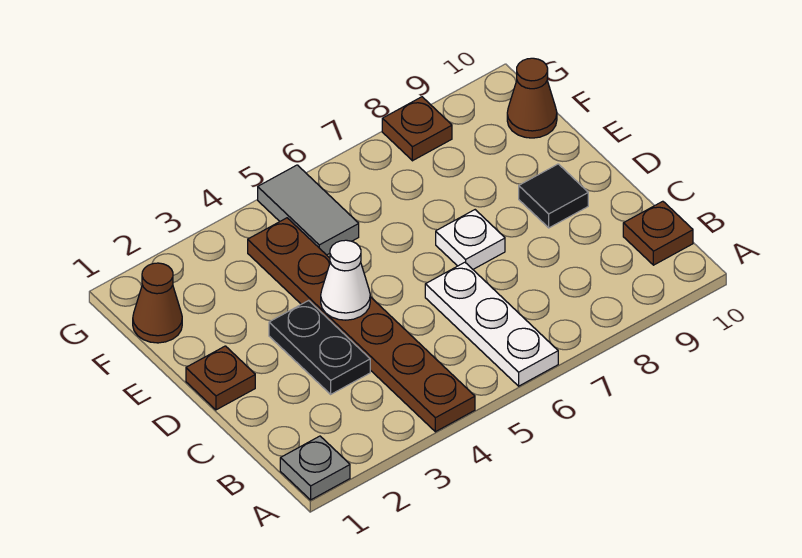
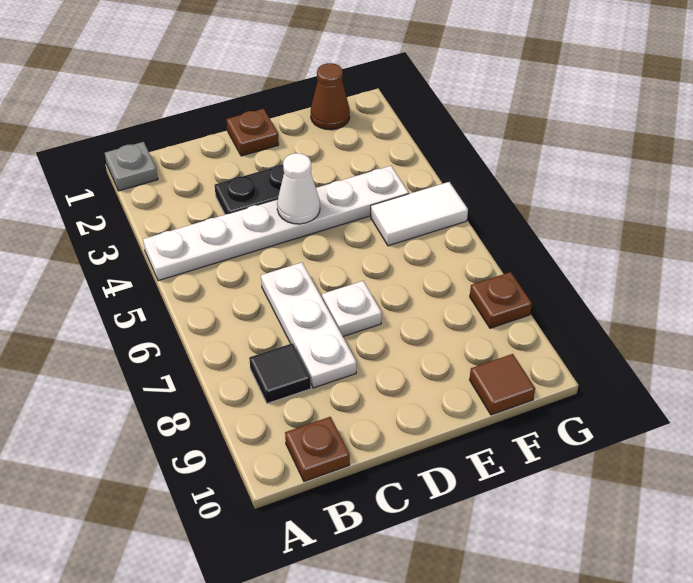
brown plate A4:F4 level 1 -> white plate A4:F4 level 1
white plate A6:C6 level 1 -> white plate C6:C8 level 1
black tile D9 level 1 -> black tile B8 level 1
grey tile F5:G5 level 1 -> white tile F5:G5 level 1
brown cone F10 level 1 -> brown tile F10 level 1

